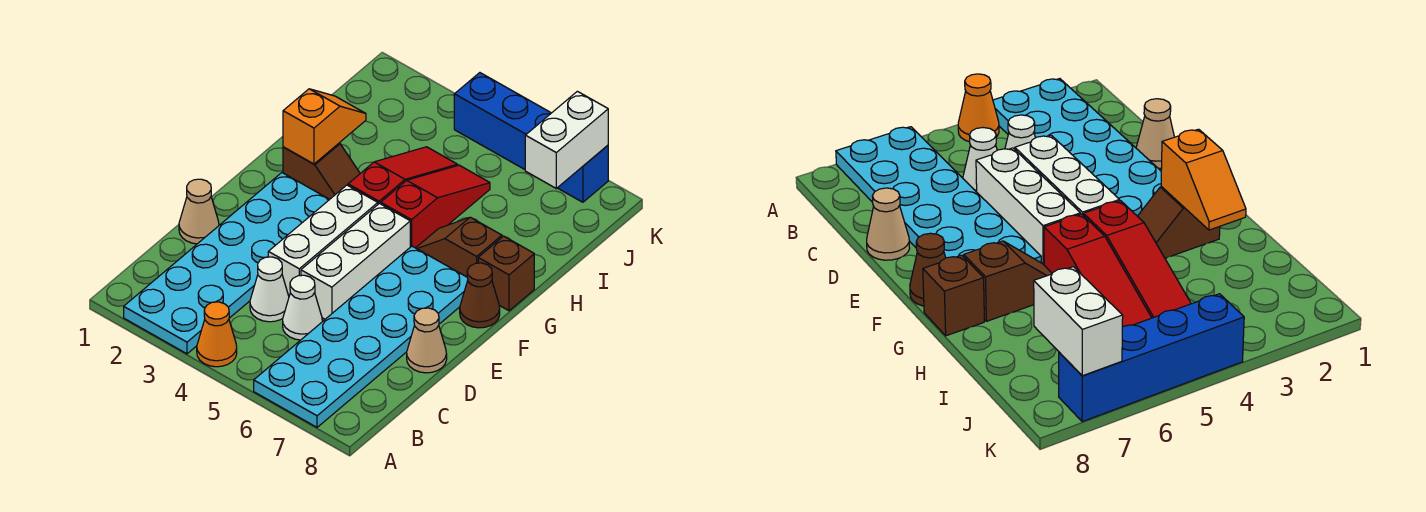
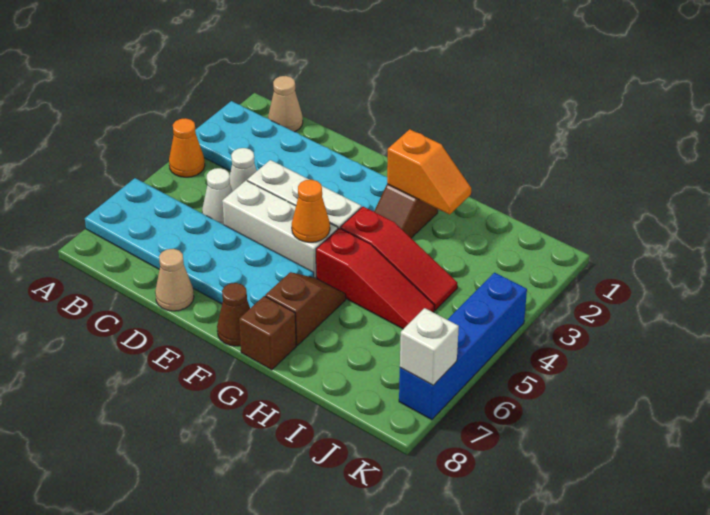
tan cone D1 level 1 -> tan cone B1 level 1
none -> orange cone F5 level 2
white brick J7:K7 level 2 -> white brick K7 level 2

